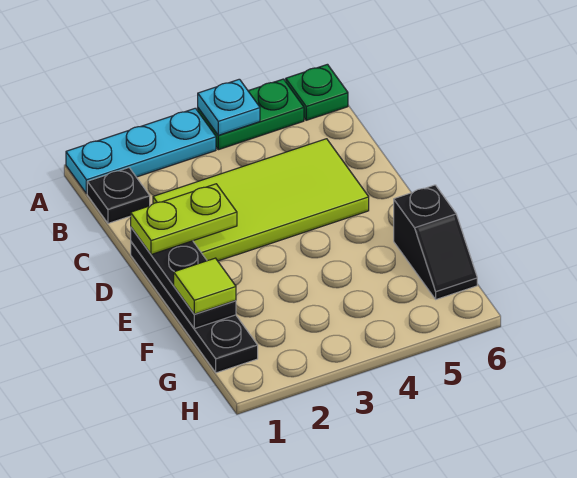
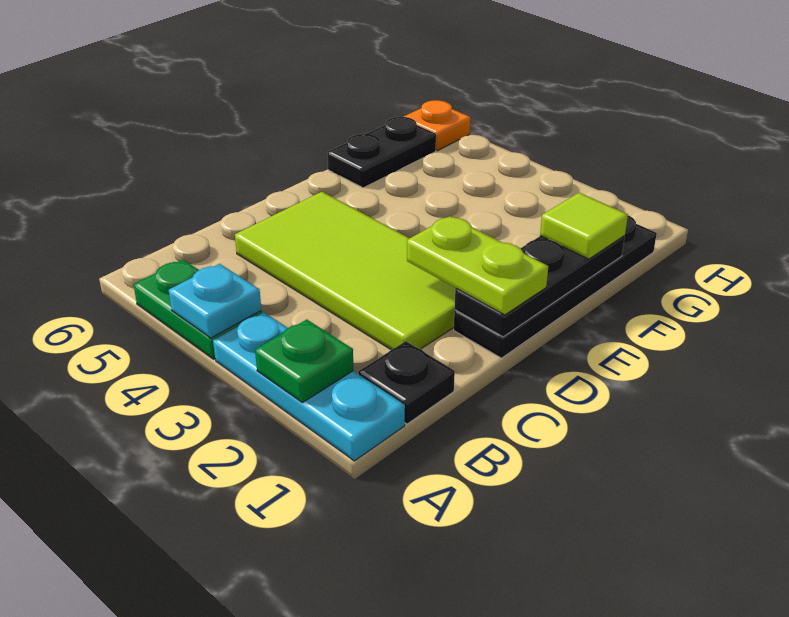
green plate A6 level 1 -> green plate A2 level 2
black slope F6:G6 level 1 top F -> black plate F6:G6 level 1
none -> orange plate H6 level 1

